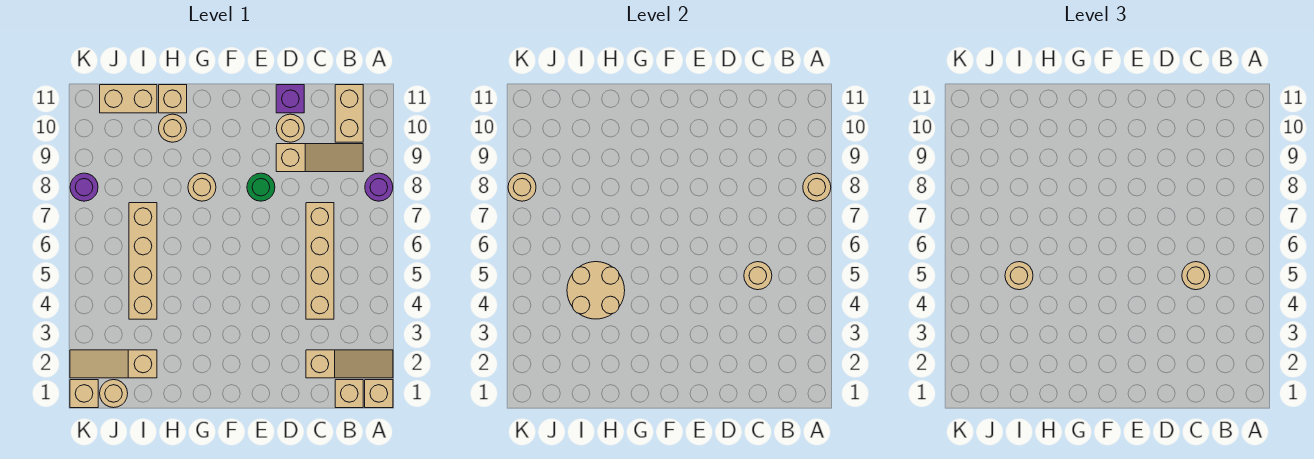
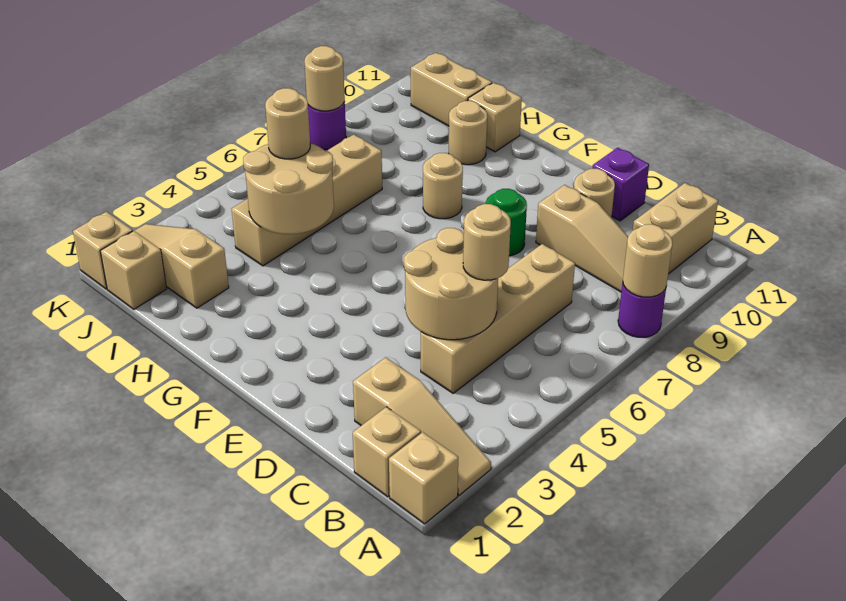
tan round brick C5 level 2 -> tan round brick C4:D5 level 2
tan round brick J1 level 1 -> tan brick J1 level 1

